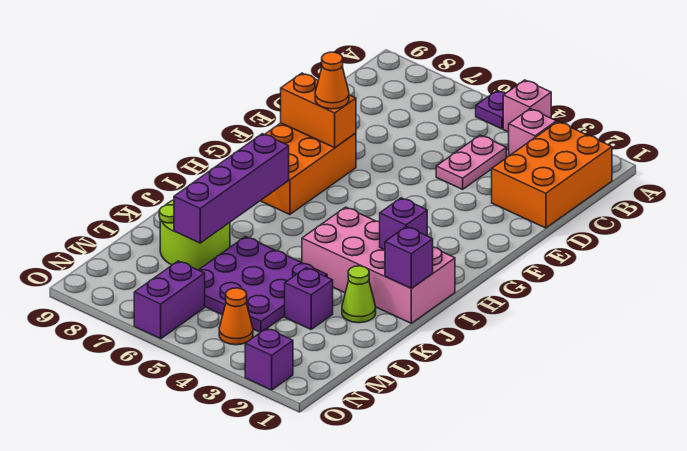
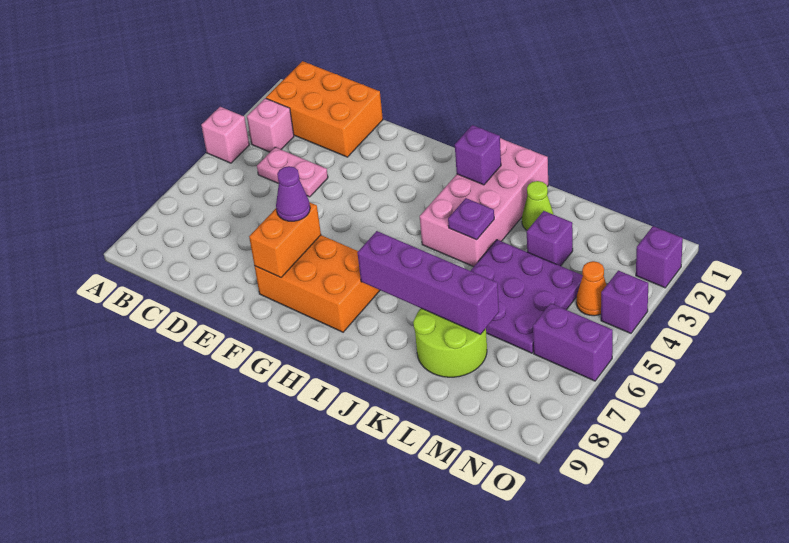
purple plate A5 level 1 -> purple plate J4 level 2
orange cone F7 level 3 -> purple cone F7 level 3
purple brick J1 level 2 -> purple brick O4 level 1

